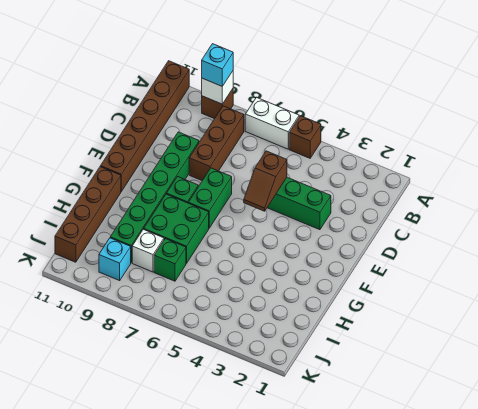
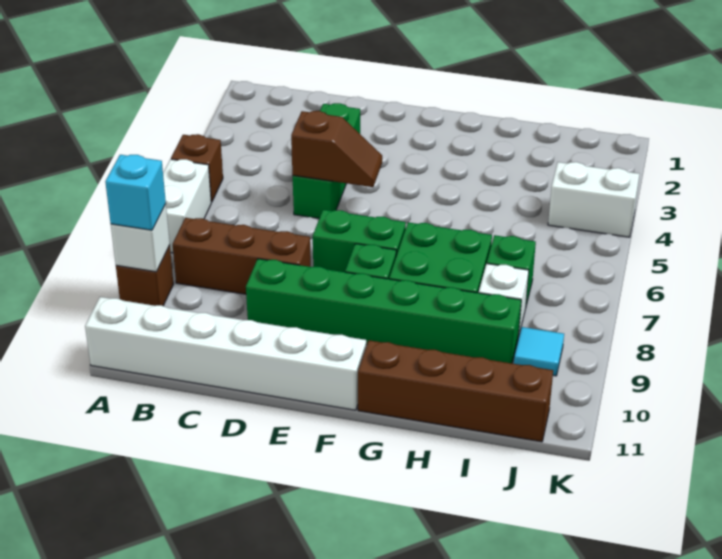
brown brick A11:F11 level 1 -> white brick A11:F11 level 1
none -> white brick J4:K4 level 1
cyan brick J9 level 1 -> cyan tile J9 level 1

